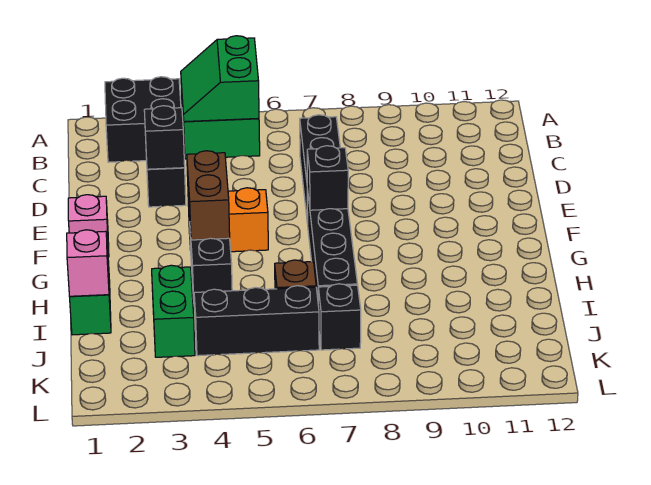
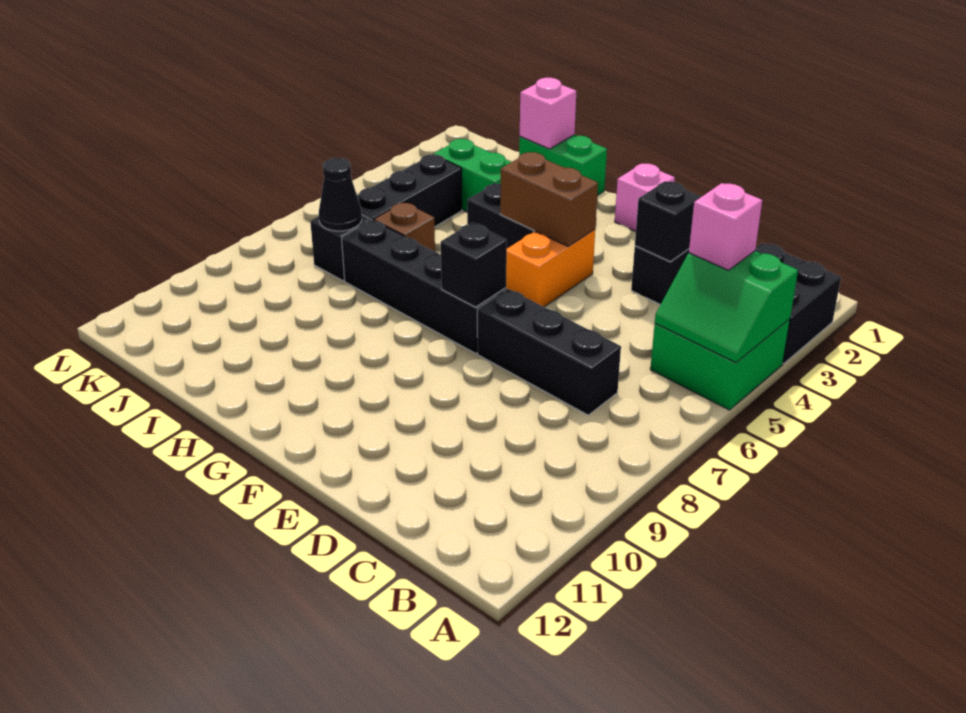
green slope A4:B5 level 2 top 5 -> green slope A4:B5 level 2 top 4
none -> pink brick B4 level 3
none -> black cone J7 level 2

